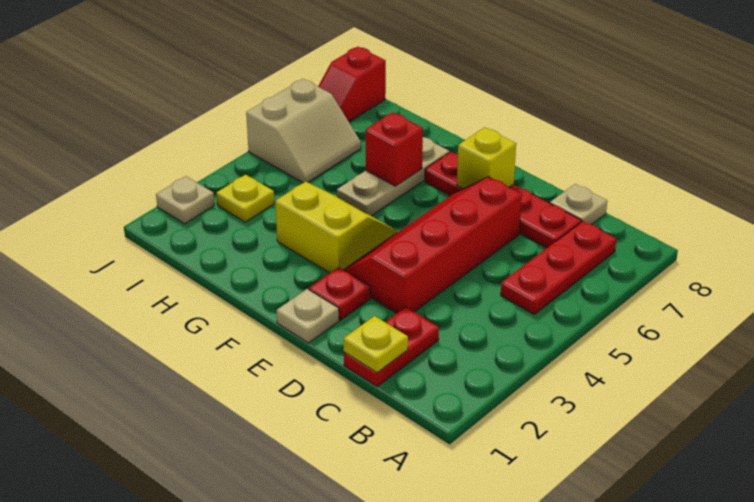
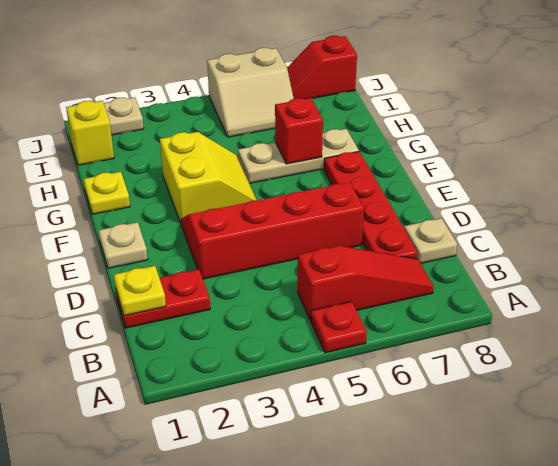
red plate B5:B7 level 1 -> red slope B5:B7 level 1 top 5
red plate E2 level 1 -> red plate A5 level 1
yellow brick E7 level 2 -> yellow brick I1 level 1
yellow plate I3 level 1 -> yellow plate G1 level 1

